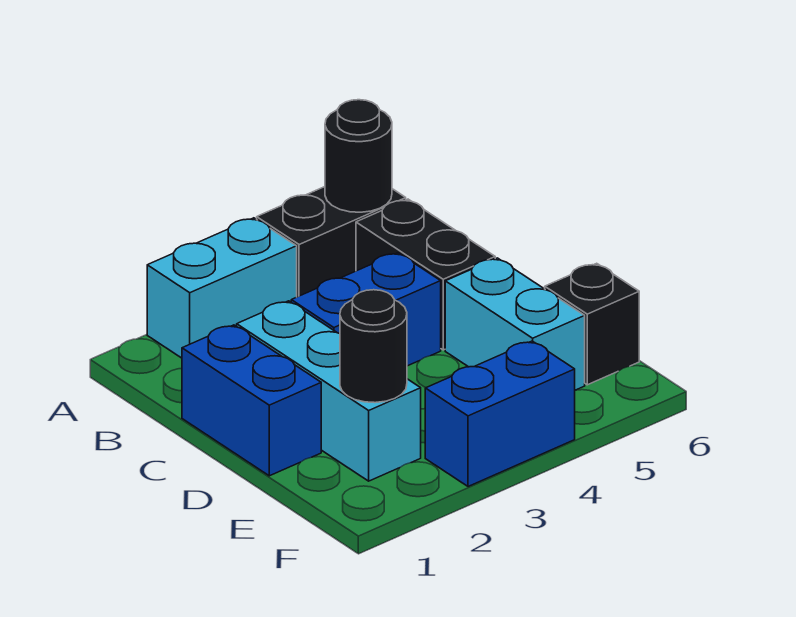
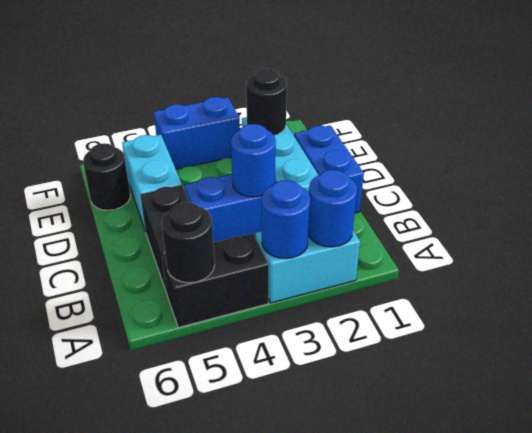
none -> blue round brick A2 level 2
none -> blue round brick A3 level 2
none -> blue round brick C3 level 2
black brick E6 level 1 -> black round brick E6 level 1

